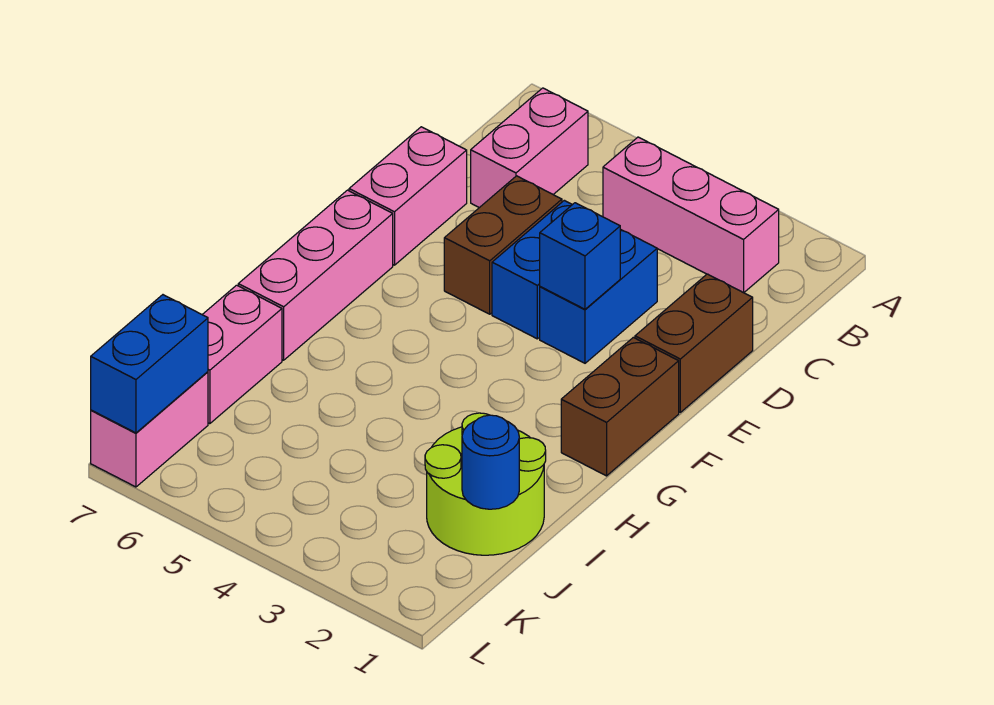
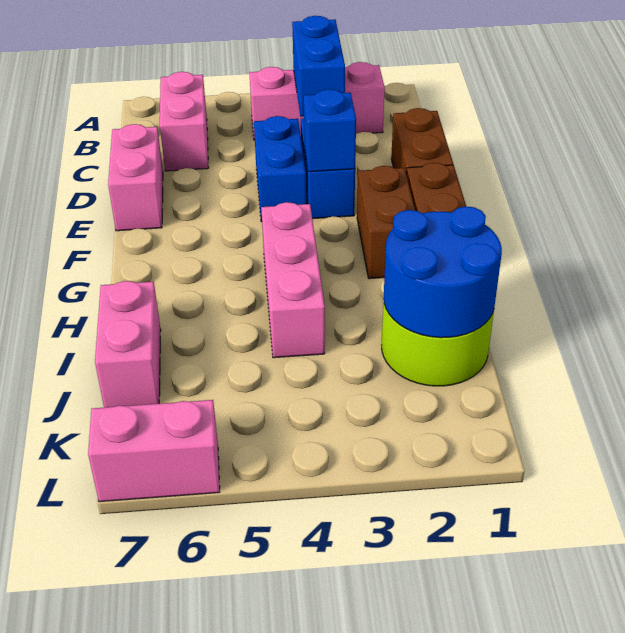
brown brick D5:E5 level 1 -> brown brick F2:G2 level 1
pink brick F7:H7 level 1 -> pink brick G4:I4 level 1
blue round brick J1 level 2 -> blue round brick I1:J2 level 2
pink brick K7:L7 level 1 -> pink brick L6:L7 level 1
blue brick K7:L7 level 2 -> blue brick B3:C3 level 2

